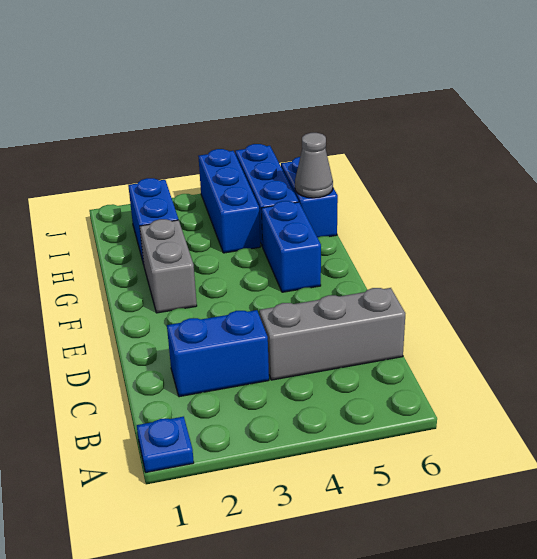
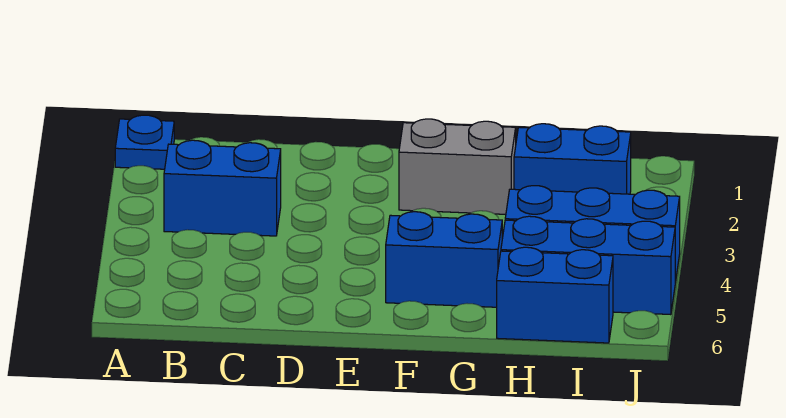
blue brick C2:C3 level 1 -> blue brick B3:C3 level 1
grey brick C4:C6 level 1 -> none
grey cone H6 level 2 -> none

